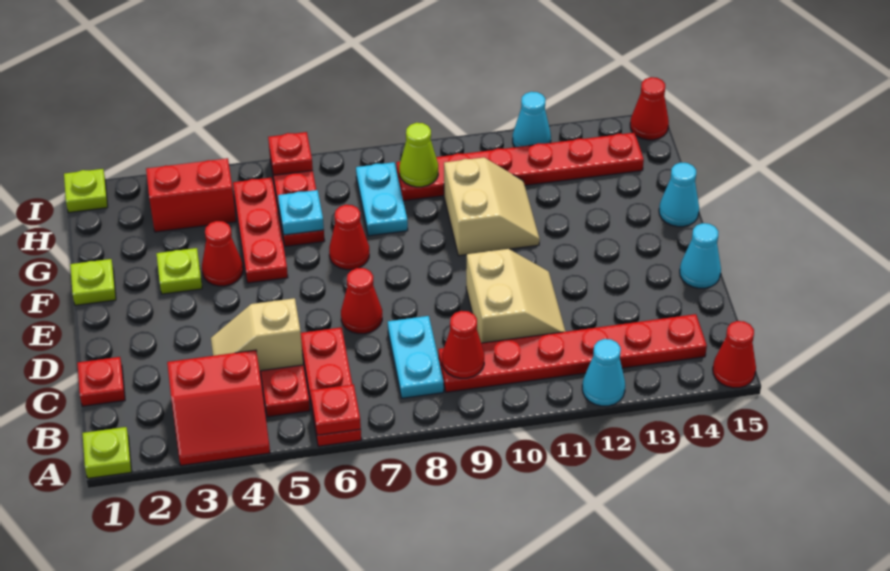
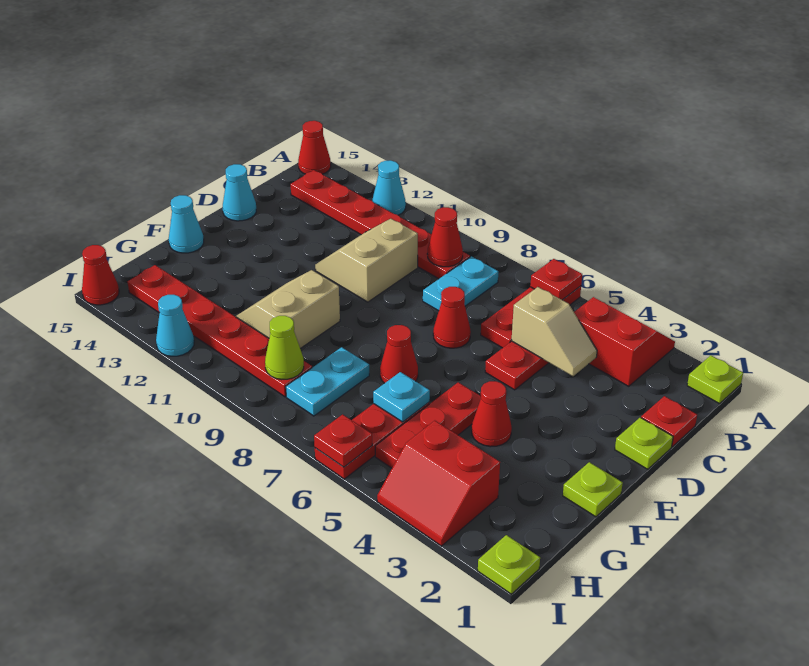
lime plate F3 level 1 -> lime plate D1 level 1

